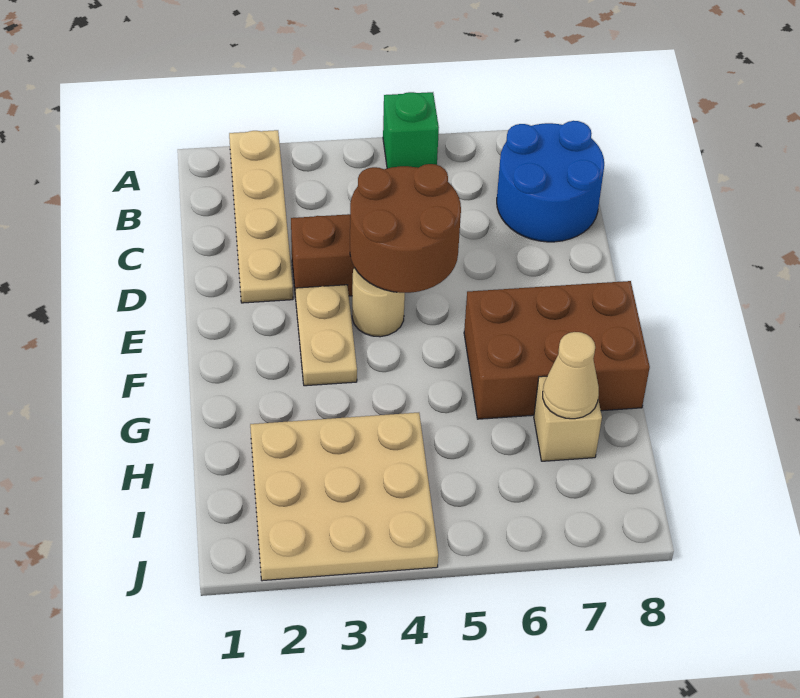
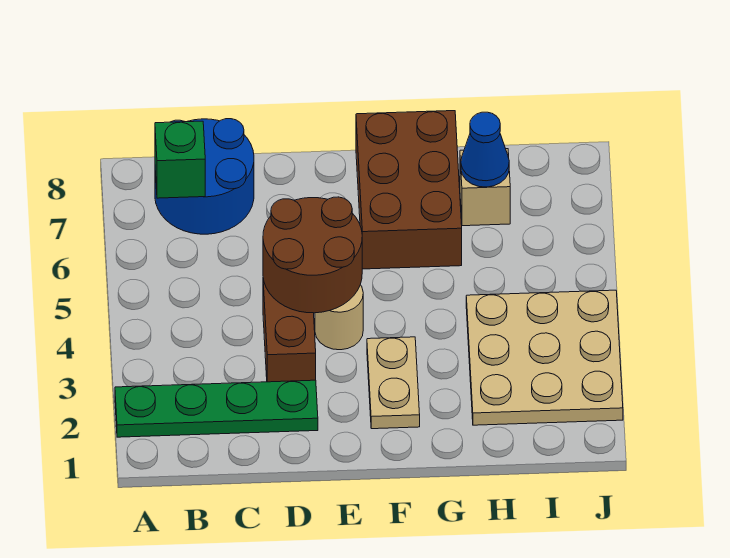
tan plate A2:D2 level 1 -> green plate A2:D2 level 1
green brick A5 level 1 -> green brick B7 level 2
tan plate E3:F3 level 1 -> tan plate F2:F3 level 1
tan cone H7 level 2 -> blue cone H7 level 2

